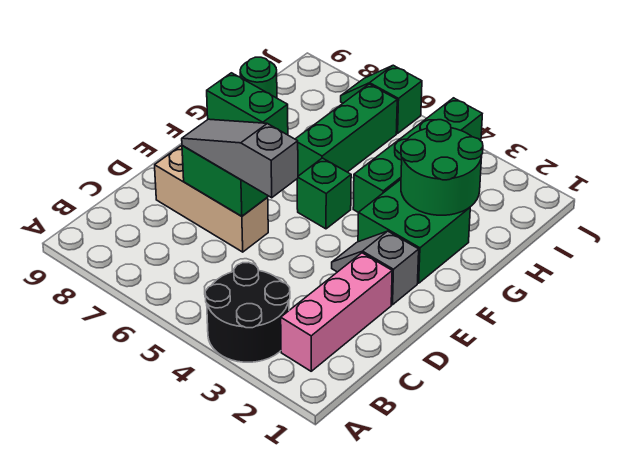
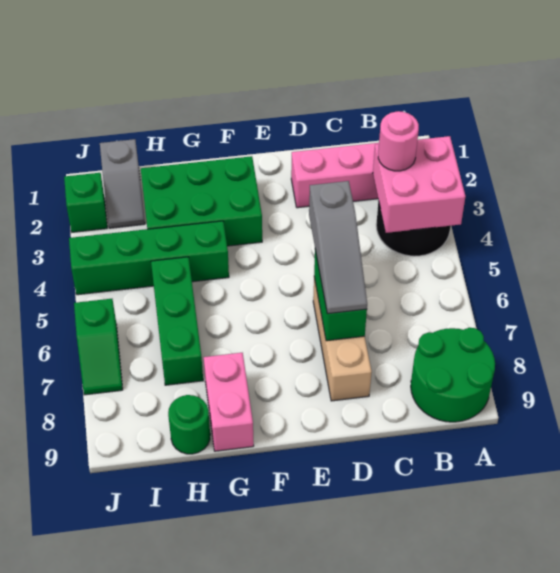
none -> pink brick A3:B4 level 2
none -> pink round brick B3 level 3
grey slope E2:E3 level 1 top 2 -> grey slope I1:I2 level 1 top 1
green brick F2:G3 level 1 -> green brick F2:H3 level 1
green brick F5 level 1 -> green brick J2 level 1
green round brick G2:H3 level 2 -> green round brick A8:B9 level 1
green brick G6:I6 level 1 -> green brick H5:H7 level 1
green brick G8:G9 level 1 -> pink brick G8:G9 level 1

